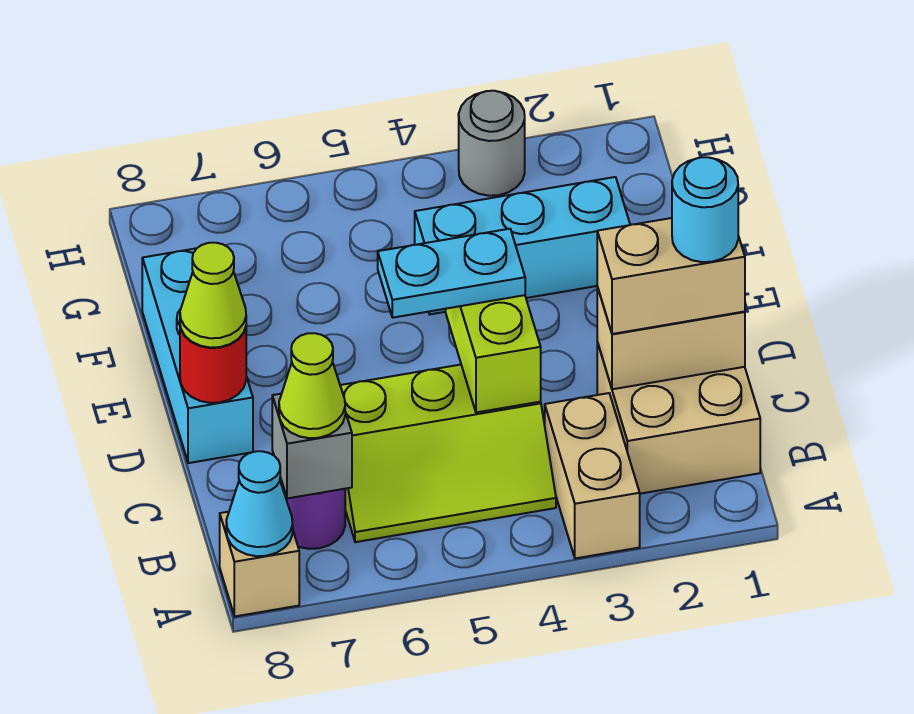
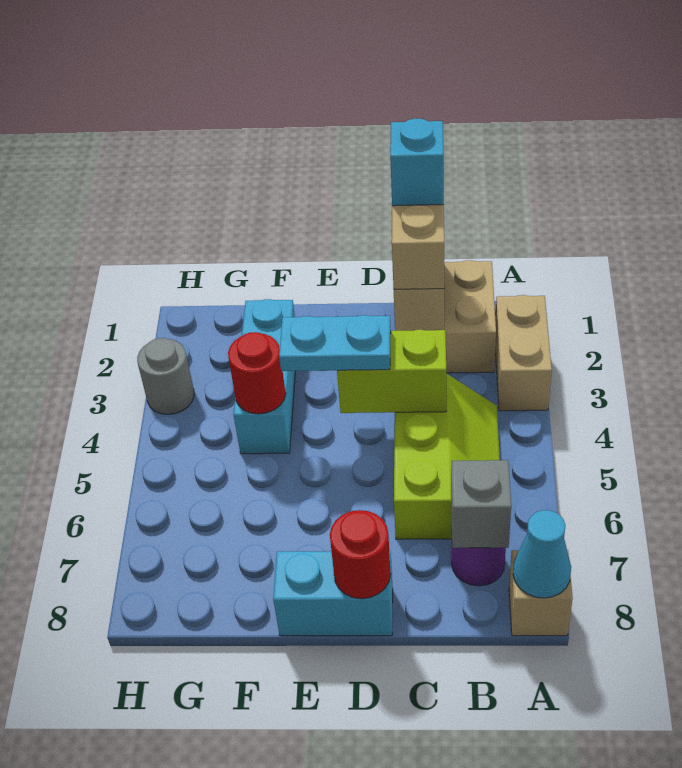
tan brick A3:B3 level 1 -> tan brick A2:A3 level 1
lime cone B7 level 3 -> none
cyan round brick C1 level 4 -> cyan brick C1 level 4
cyan plate D4:D5 level 3 -> cyan plate D4:E4 level 3
cyan brick D8:F8 level 1 -> cyan brick D8:E8 level 1
lime cone D8 level 3 -> none
none -> red round brick F4 level 2

